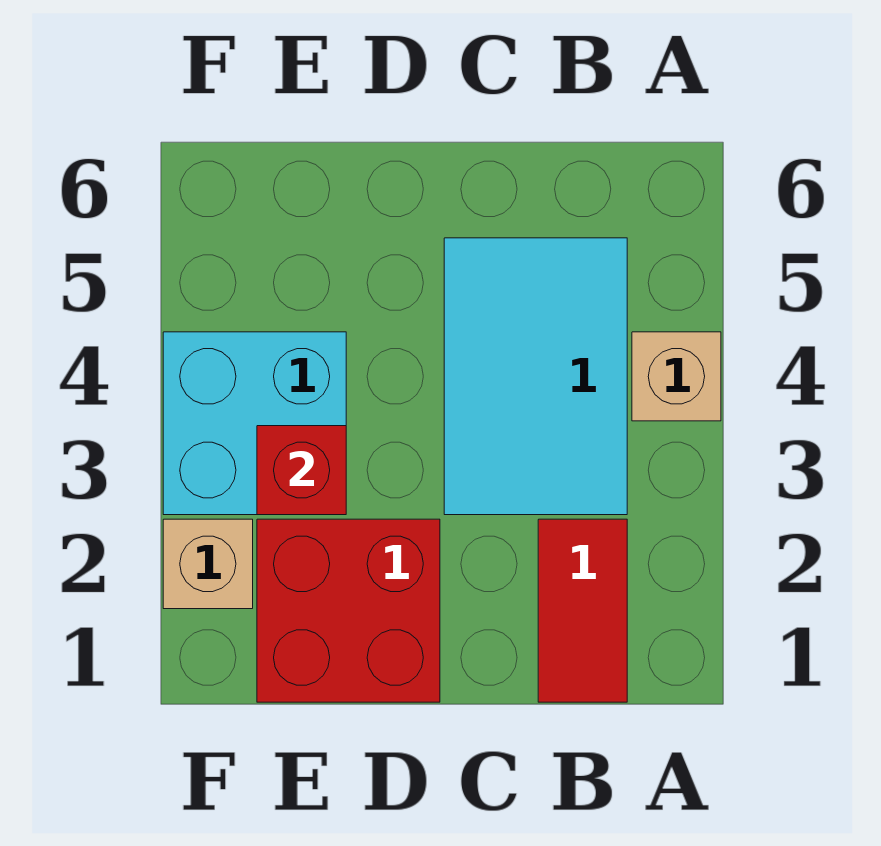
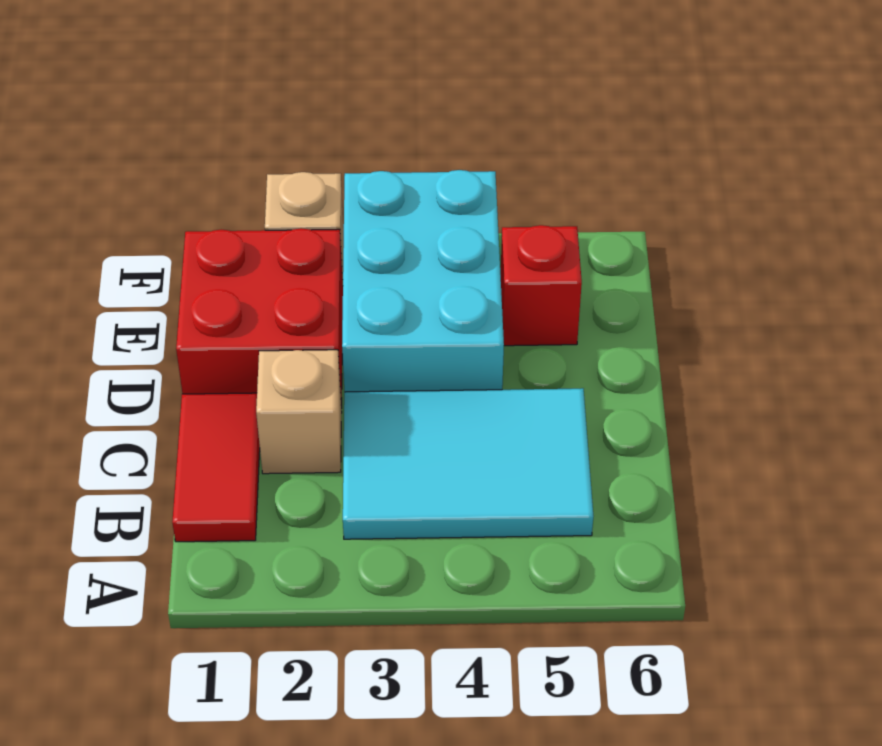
tan brick A4 level 1 -> tan brick C2 level 1
red tile B1:B2 level 1 -> red tile B1:C1 level 1
cyan brick E3:F4 level 1 -> cyan brick D3:F4 level 1
red brick E3 level 2 -> red brick E5 level 1

